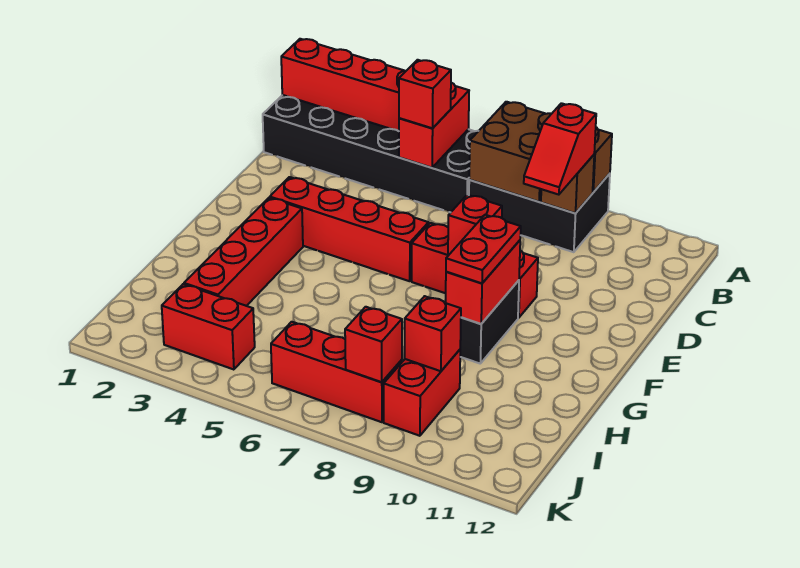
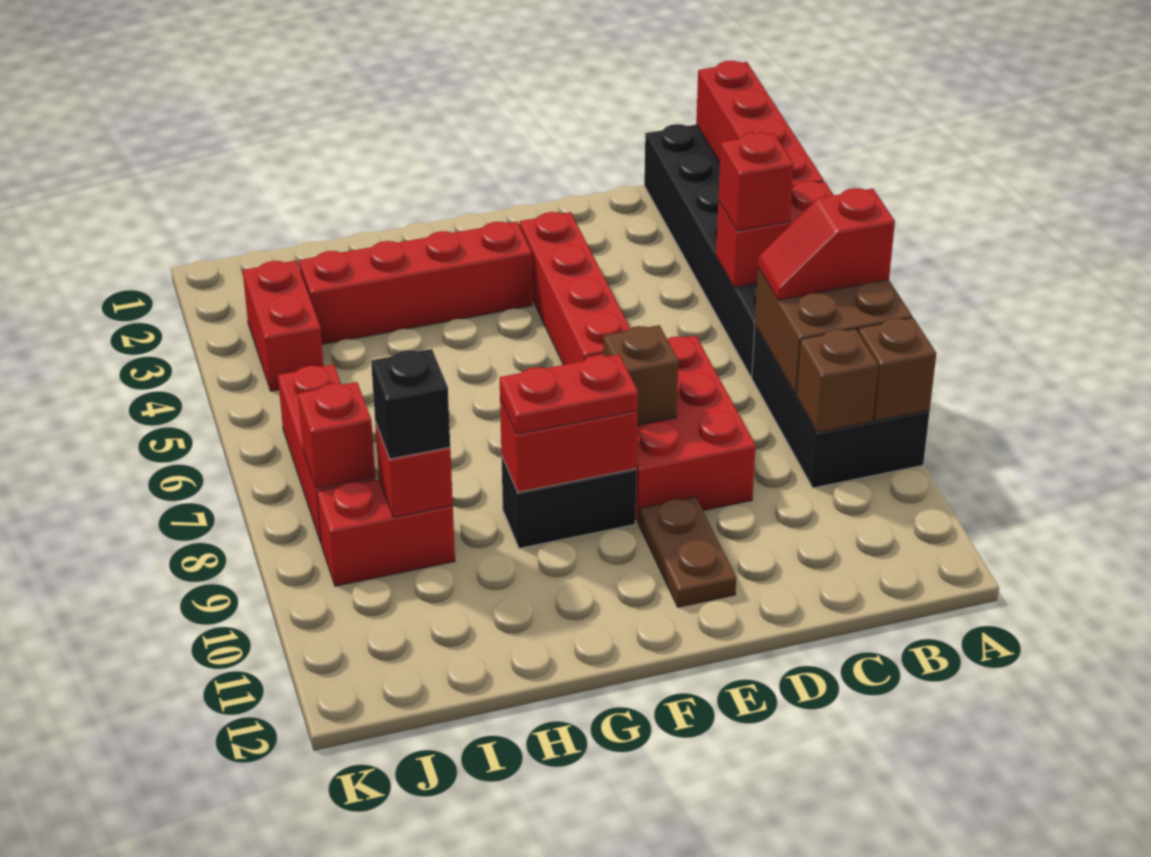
red slope B9:C9 level 3 top B -> red slope A7:B7 level 3 top A
red brick E7:E9 level 1 -> red brick D7:E9 level 1
red brick E8 level 2 -> brown brick E8 level 2
none -> brown plate E10:E11 level 1
none -> black brick I9 level 3

